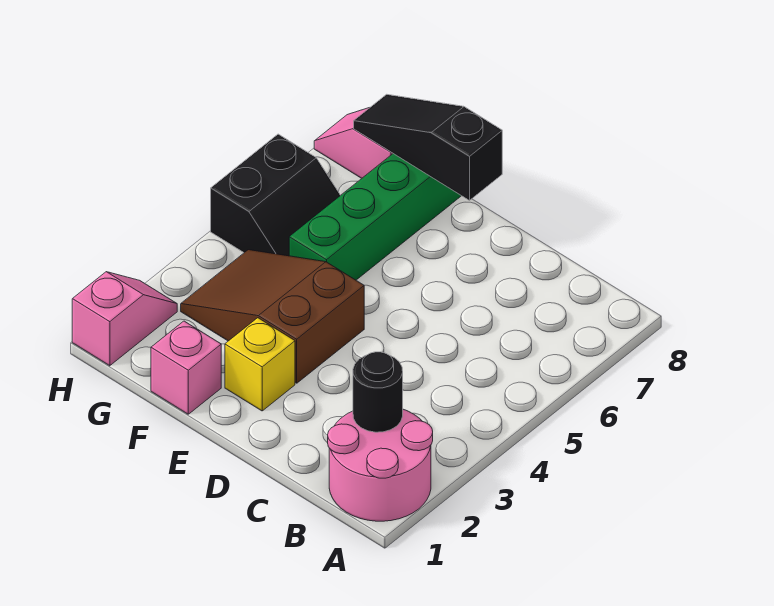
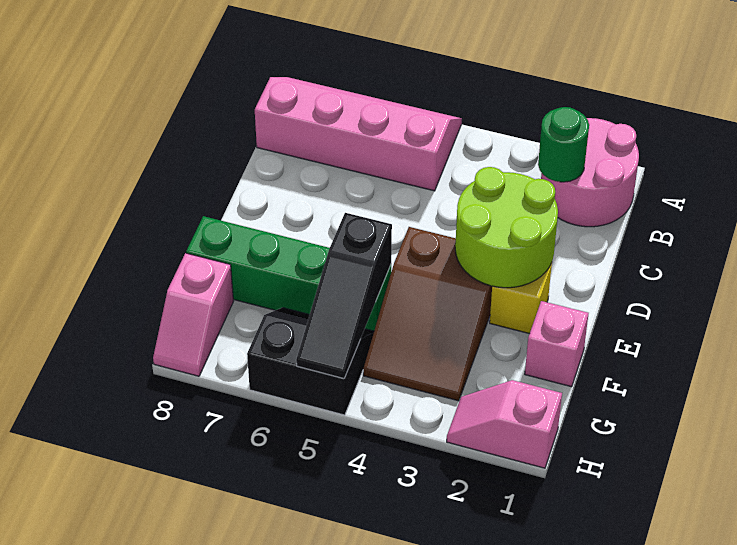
none -> pink slope A5:B8 level 1 top B
black round brick B2 level 2 -> green round brick B2 level 2
none -> lime round brick D2:E3 level 2
black slope E8:G8 level 2 top E -> black slope F5:H5 level 2 top F

